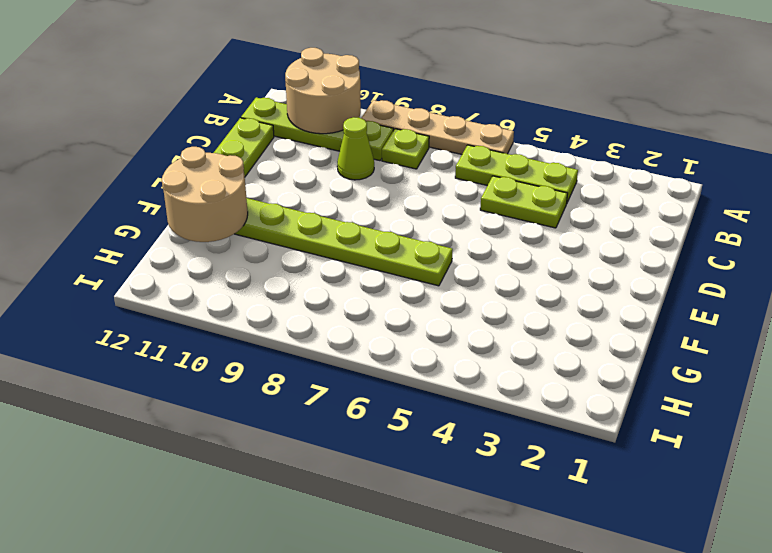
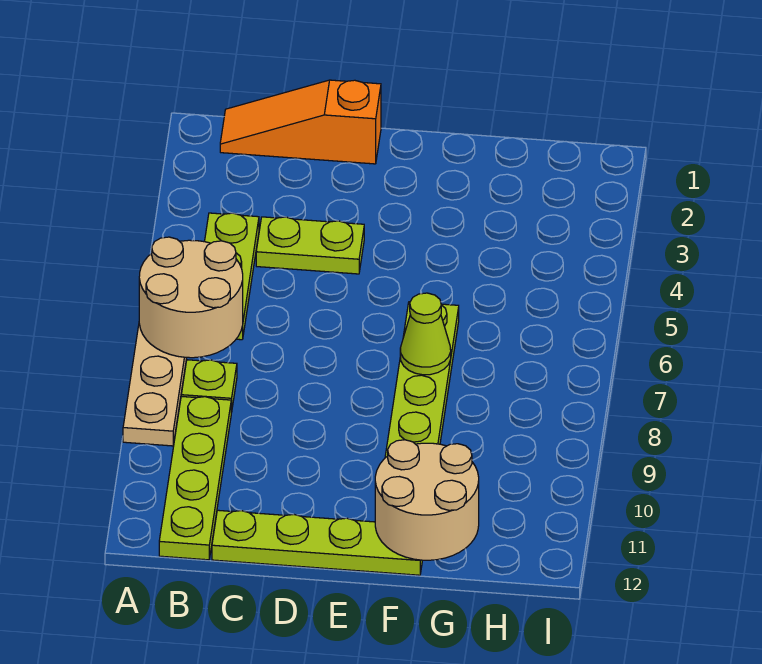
tan round brick A10:B11 level 2 -> tan round brick A6:B7 level 2
none -> orange slope B1:D1 level 1 top D
lime plate C4:C5 level 1 -> lime plate C4:D4 level 1
lime cone C9 level 1 -> lime cone F7 level 2

